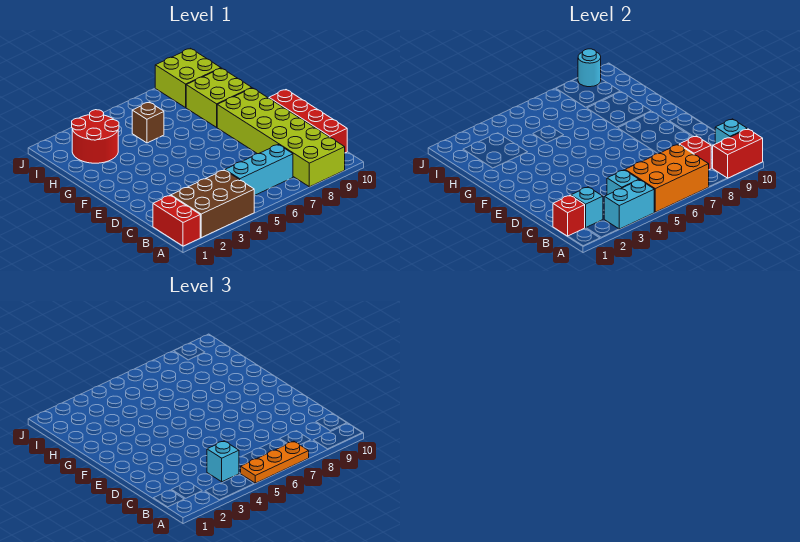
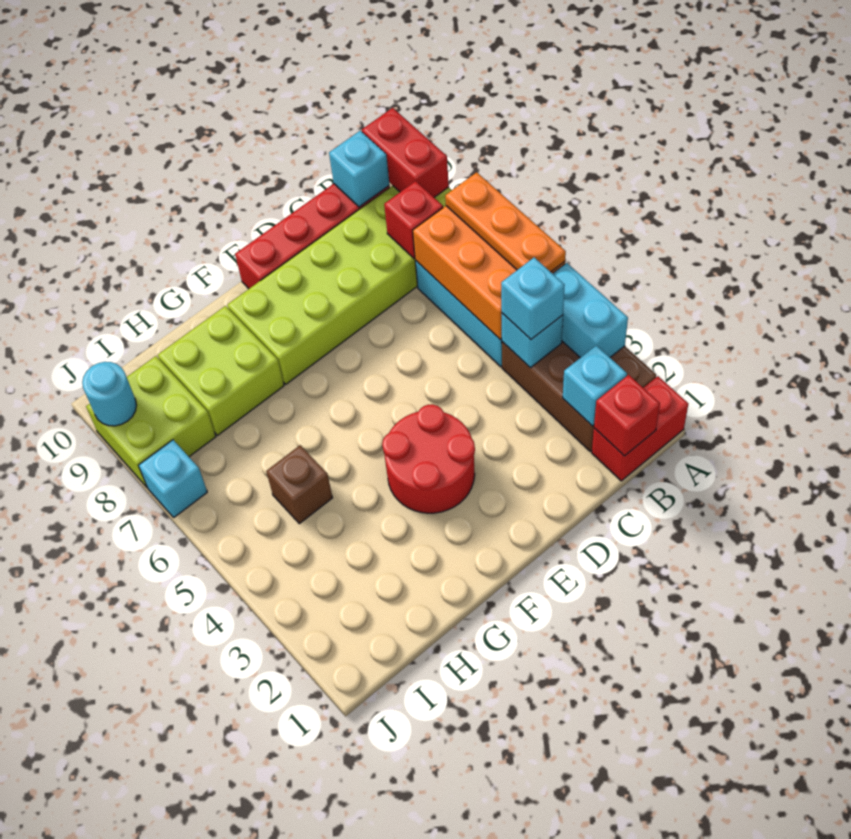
red round brick H2:I3 level 1 -> red round brick E3:F4 level 1
none -> cyan brick J7 level 1

